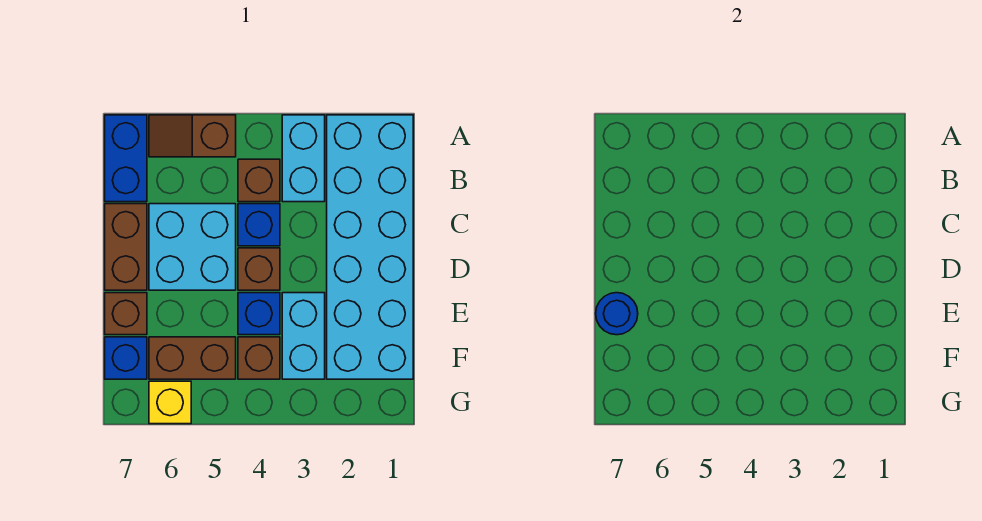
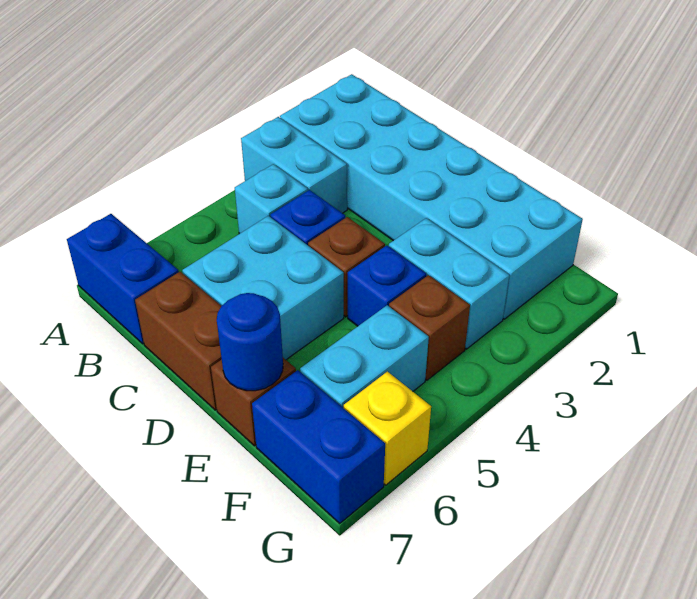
brown slope A5:A6 level 1 top 5 -> none
brown brick B4 level 1 -> cyan brick B4 level 1
brown brick F5:F6 level 1 -> cyan brick F5:F6 level 1
blue brick F7 level 1 -> blue brick F7:G7 level 1

